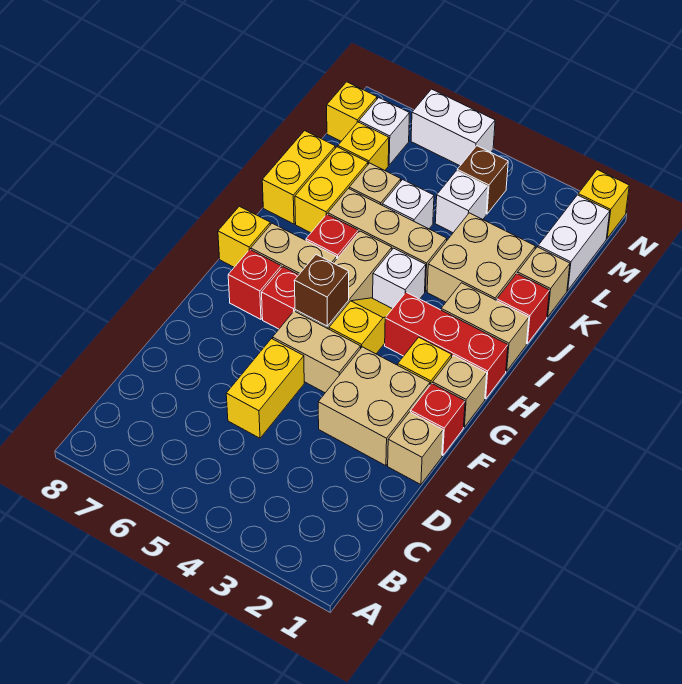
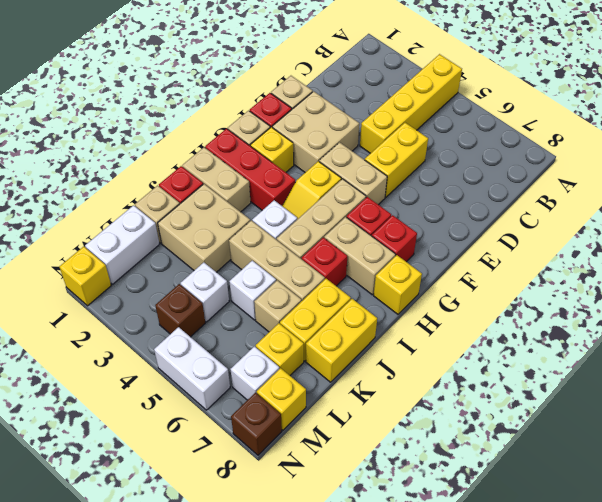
none -> yellow brick A4:D4 level 1
brown brick G5 level 2 -> brown brick N8 level 1

